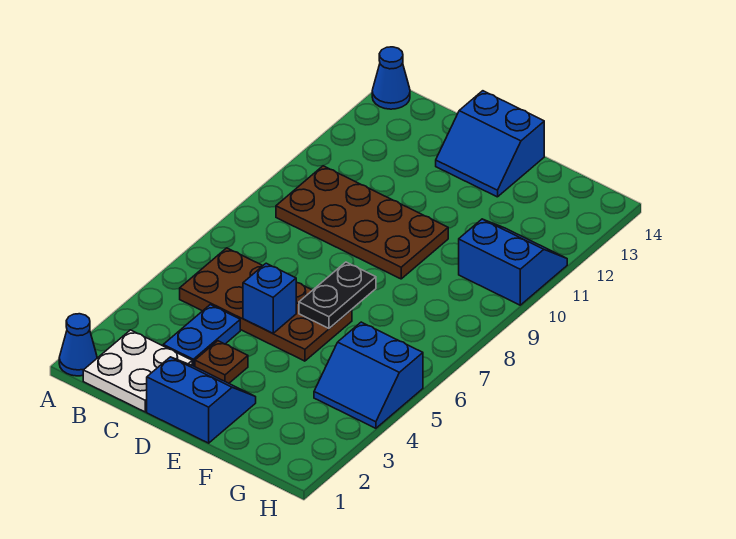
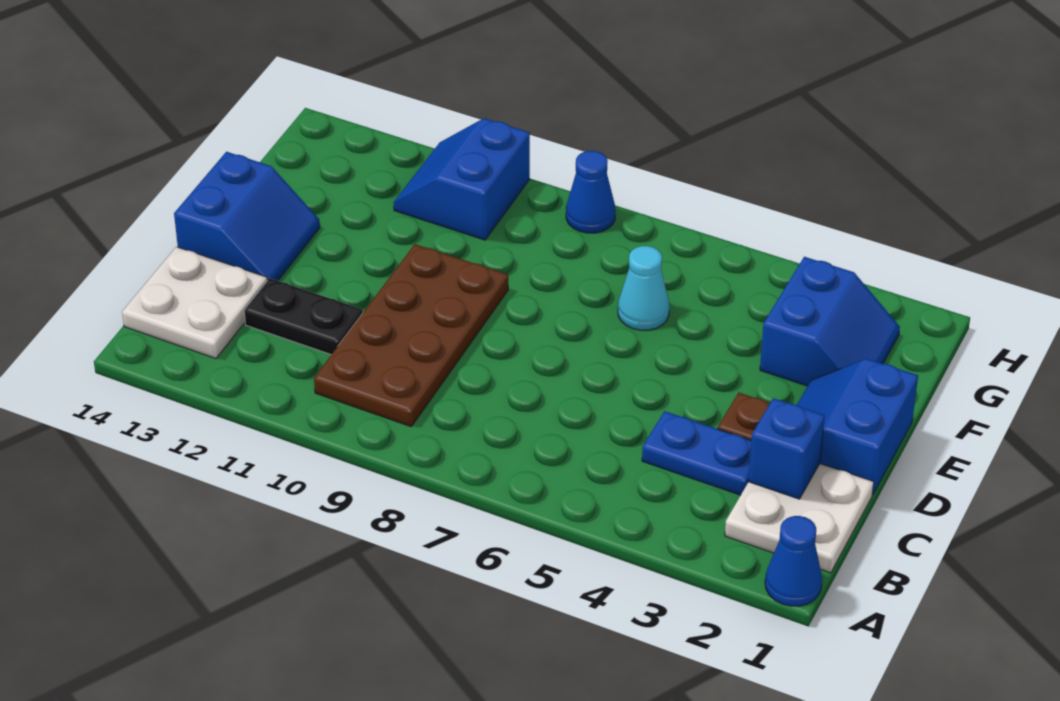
blue cone A14 level 1 -> blue cone H8 level 1
brown plate B5:E6 level 1 -> none
none -> white plate B13:C14 level 1
blue brick D5 level 2 -> blue brick C2 level 2
black plate E6:E7 level 2 -> black plate C11:C12 level 1
none -> cyan cone F6 level 1
blue slope G4:H5 level 1 top 5 -> blue slope F2:G3 level 1 top 3

